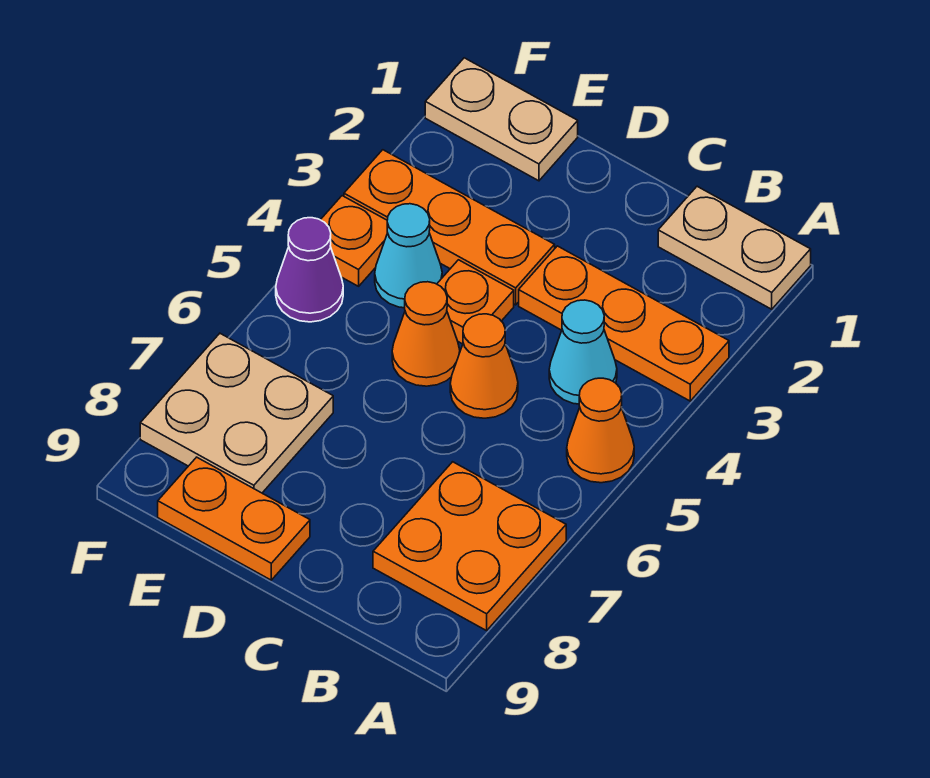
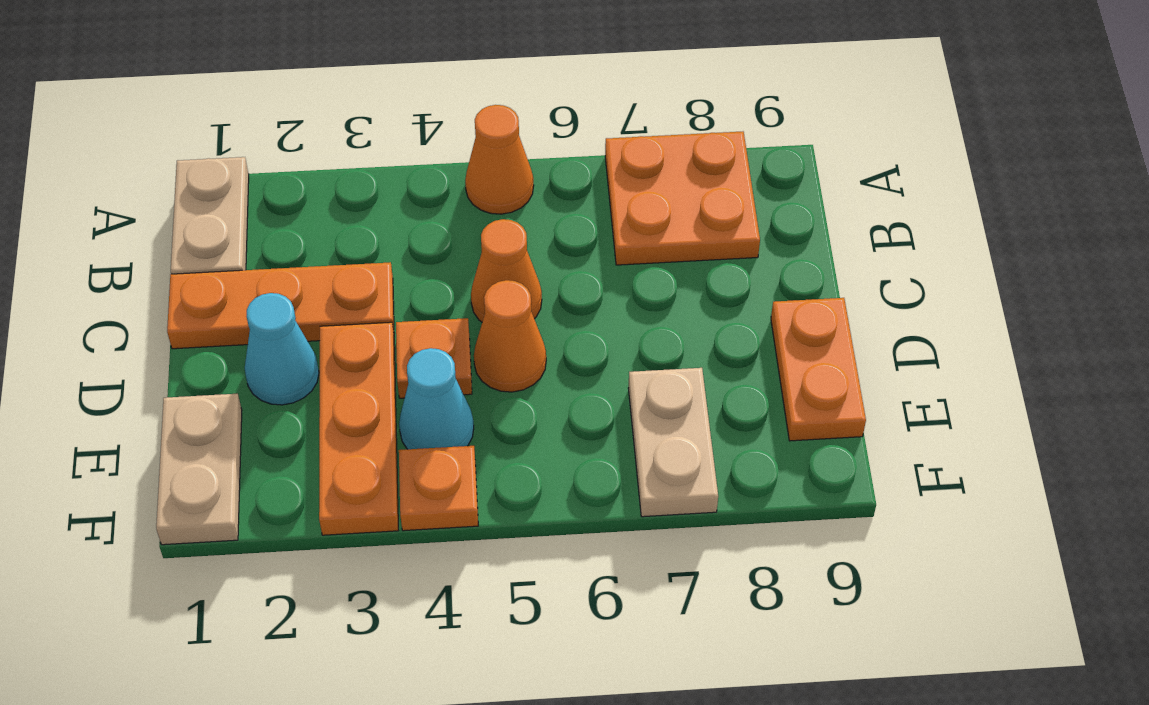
orange plate A3:C3 level 1 -> orange plate C1:C3 level 1
cyan cone B4 level 1 -> cyan cone D2 level 1
tan plate E7:F8 level 1 -> tan plate E7:F7 level 1
purple cone F5 level 1 -> none

